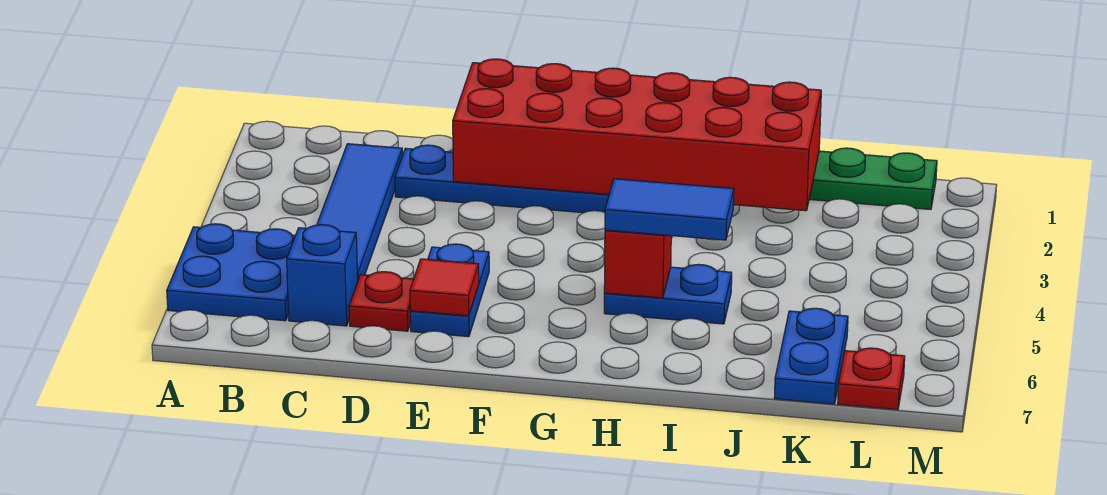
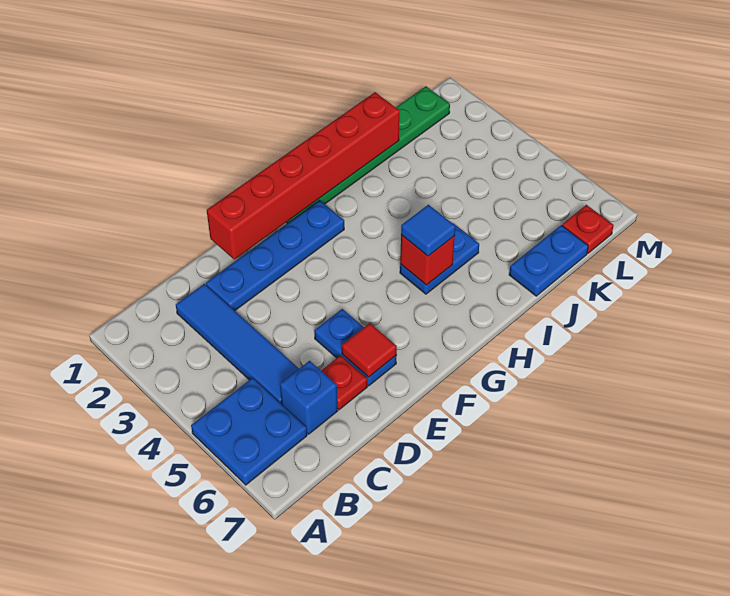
red brick E1:J2 level 2 -> red brick E1:J1 level 2
blue tile H5:I5 level 3 -> blue tile H5 level 3
blue plate K6:K7 level 1 -> blue plate J7:K7 level 1

